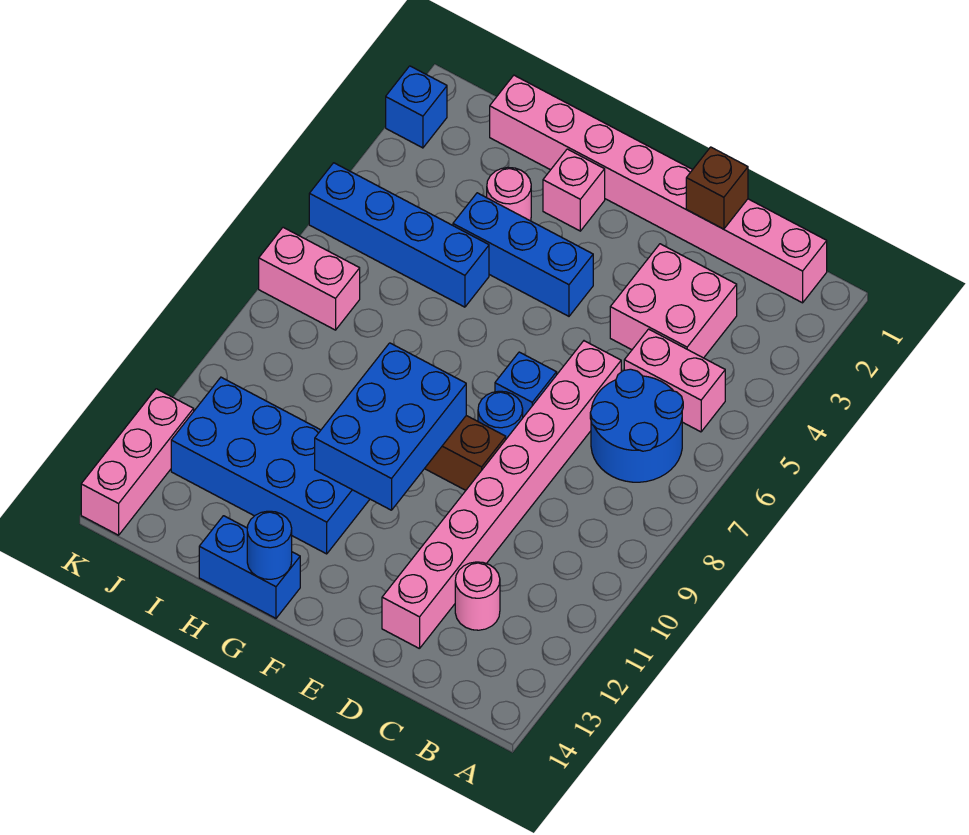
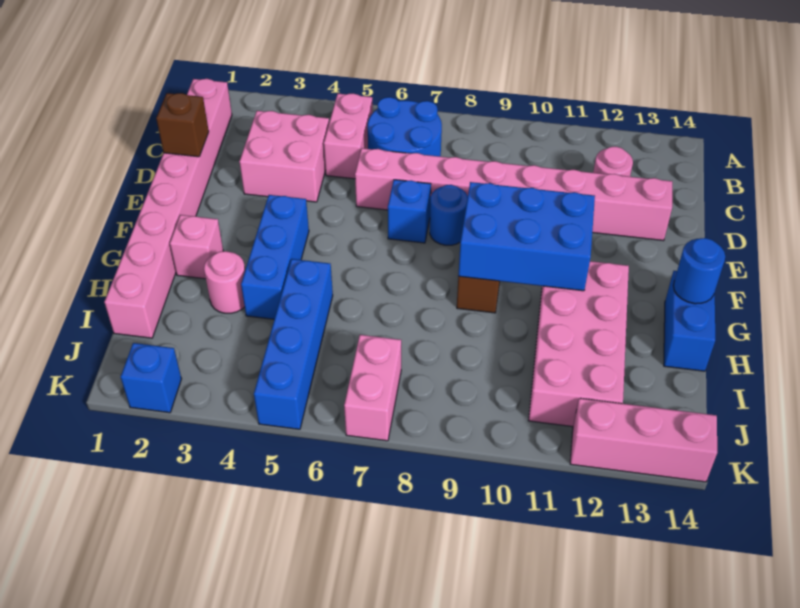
blue brick G11:J12 level 1 -> pink brick G11:J12 level 1

